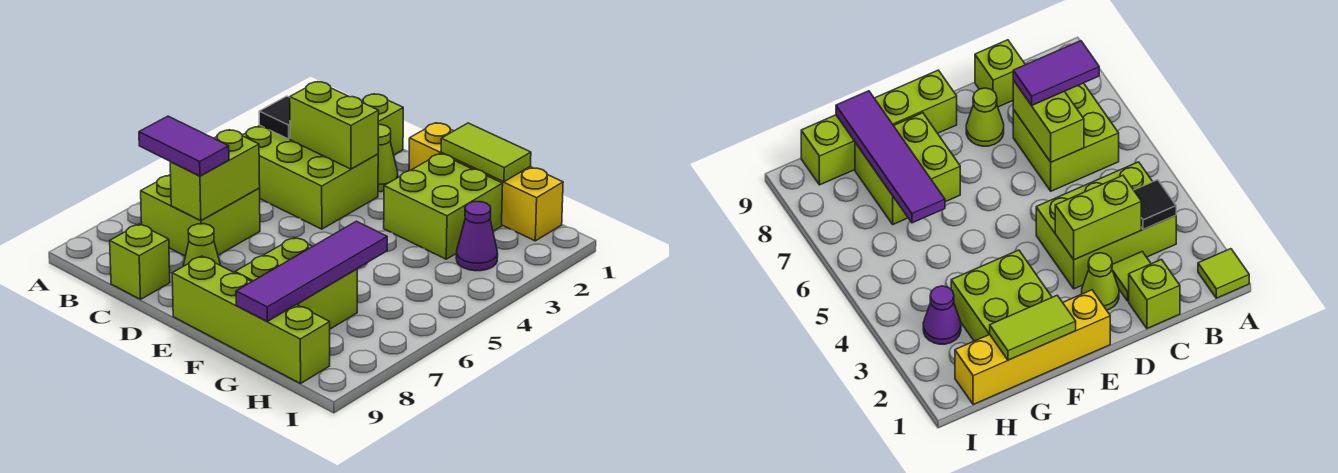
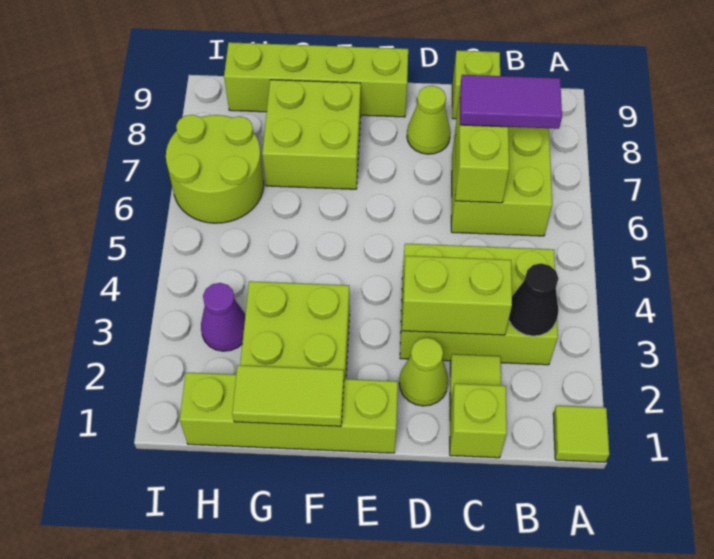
black tile B3 level 2 -> black cone B3 level 2
yellow brick E1:H1 level 1 -> lime brick E1:H1 level 1
purple tile G6:G9 level 2 -> none
none -> lime round brick H6:I7 level 1

